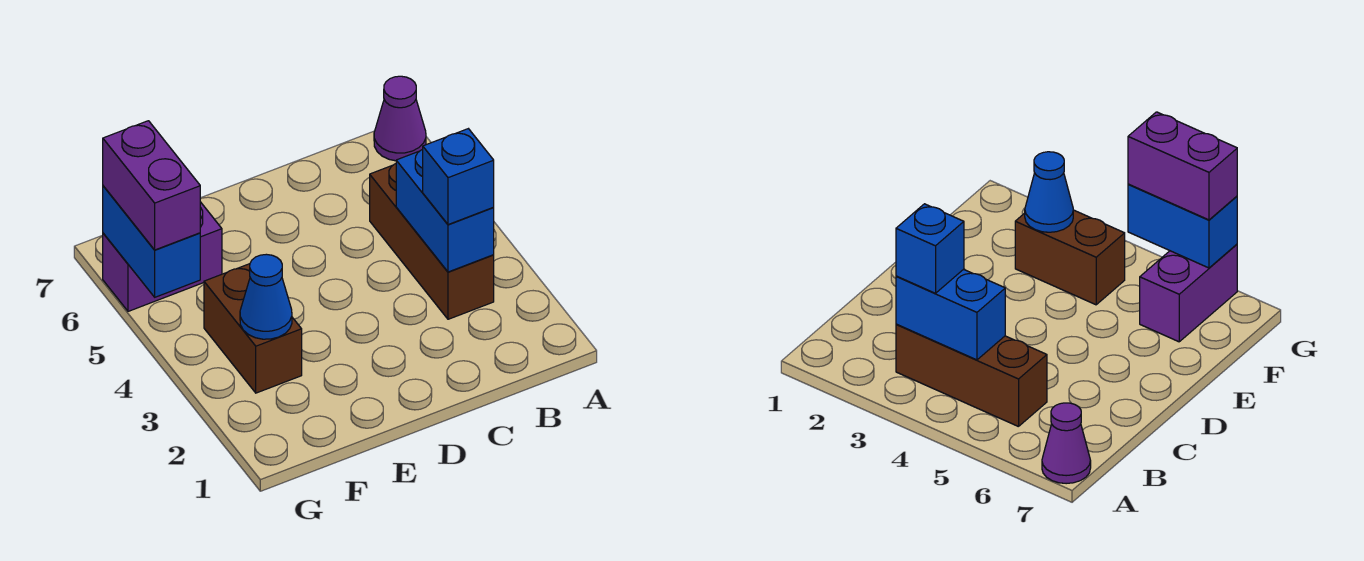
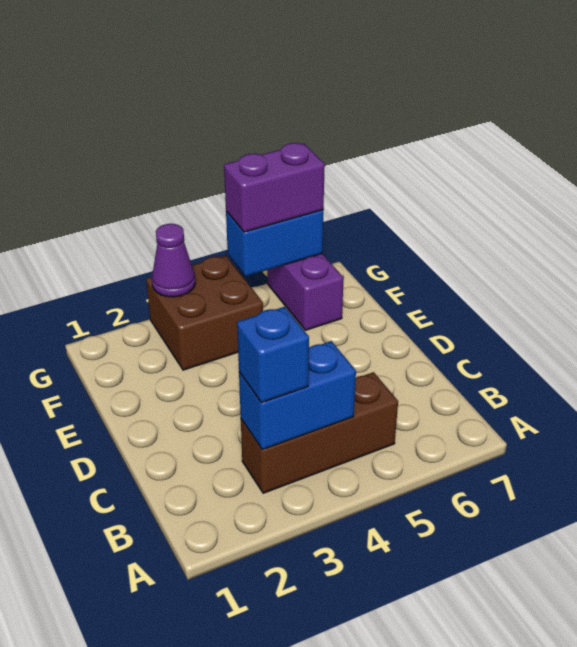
purple cone A7 level 1 -> purple cone G3 level 2
brown brick F3:F4 level 1 -> brown brick F3:G4 level 1
blue cone F3 level 2 -> none

